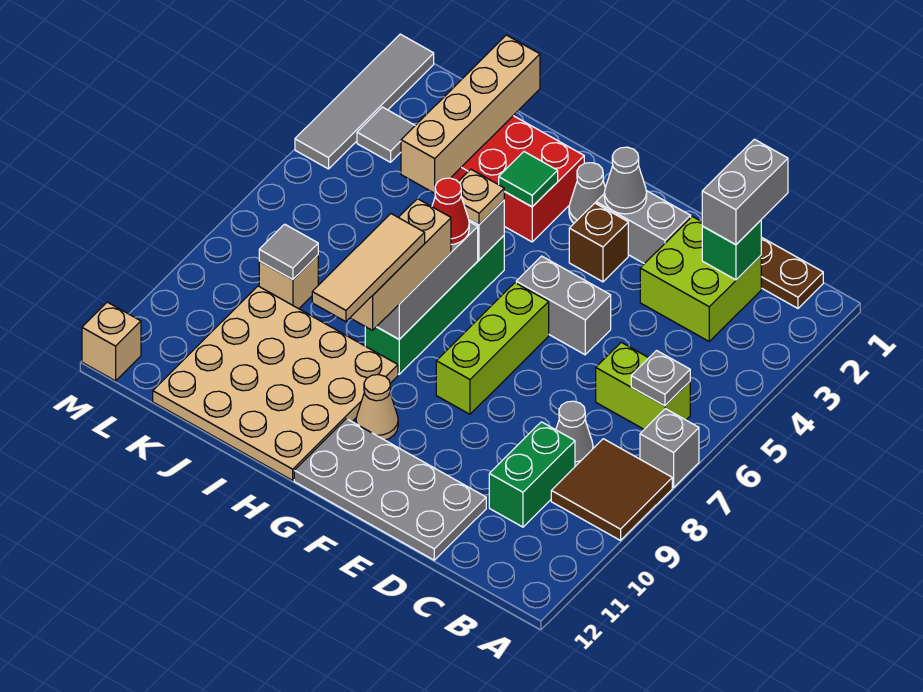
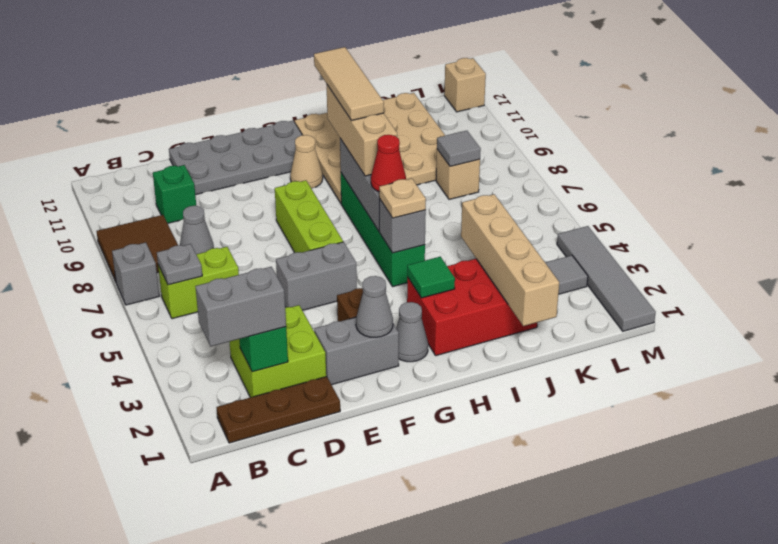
grey brick C1:C2 level 3 -> grey brick B2:C2 level 3
green brick C9:C10 level 1 -> green brick C10 level 1

